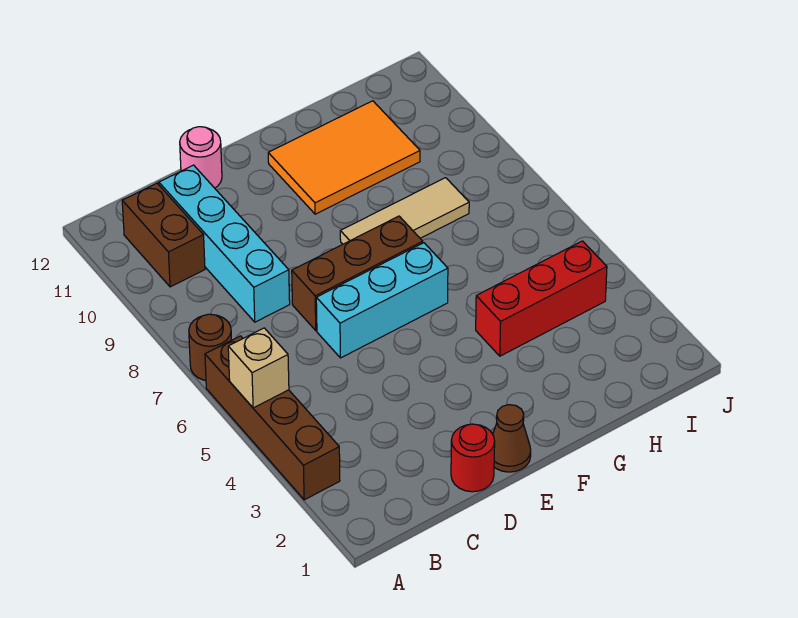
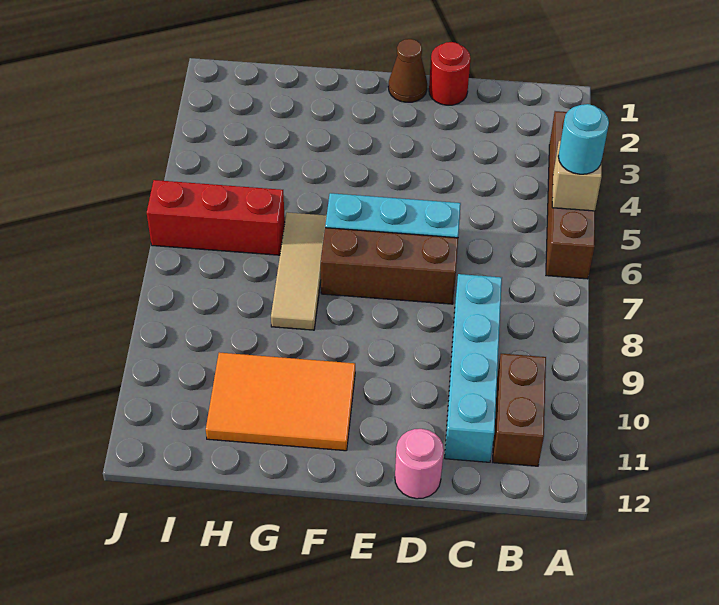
none -> cyan round brick A5 level 3
brown round brick A7 level 1 -> none
tan tile F8:H8 level 1 -> tan tile G6:G8 level 1
red brick G4:I4 level 1 -> red brick H6:J6 level 1

